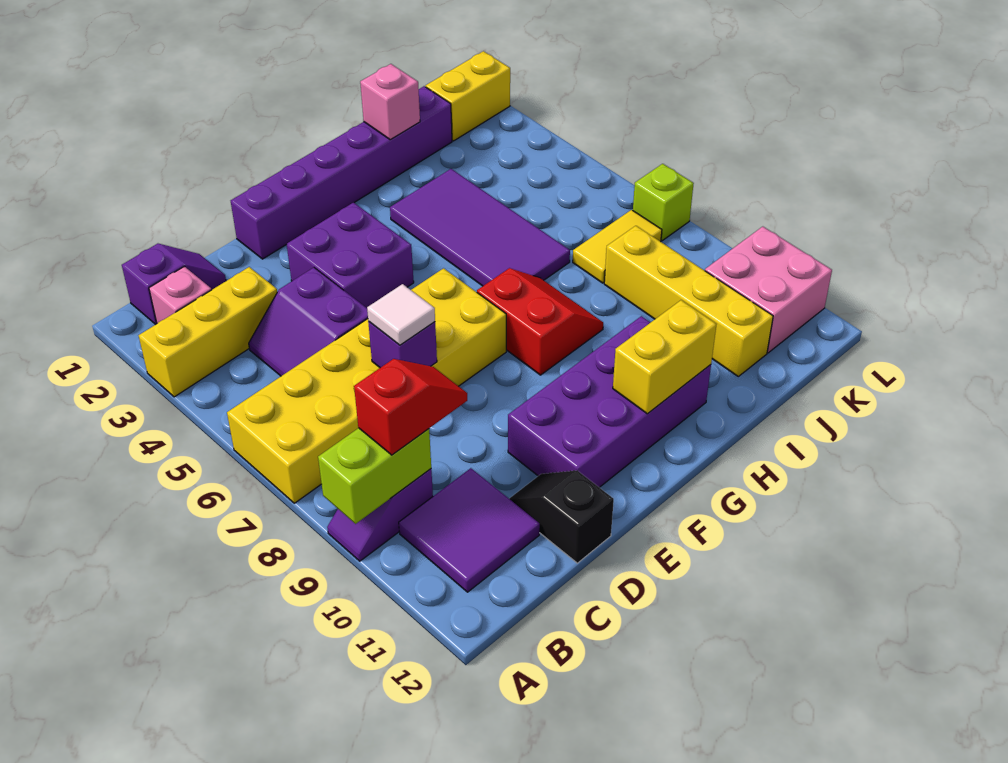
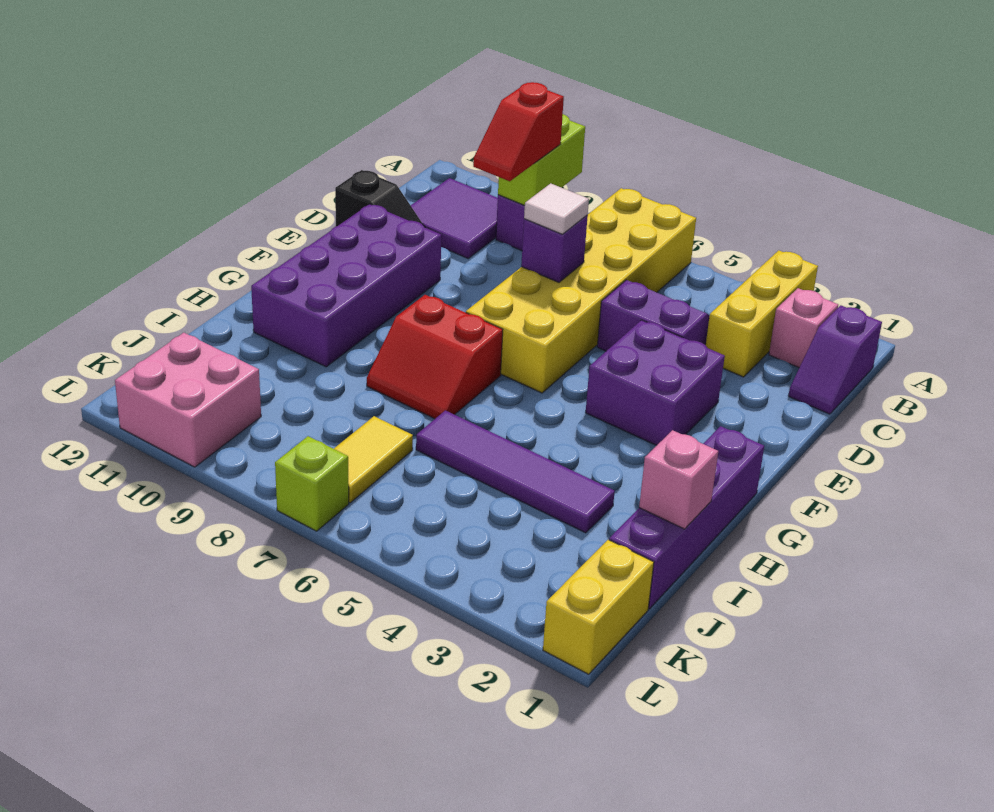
purple brick E1:J1 level 1 -> purple brick G1:J1 level 1
yellow brick G11:H11 level 2 -> none
purple tile H3:I6 level 1 -> purple tile I3:I6 level 1
yellow brick J8:J11 level 1 -> none

